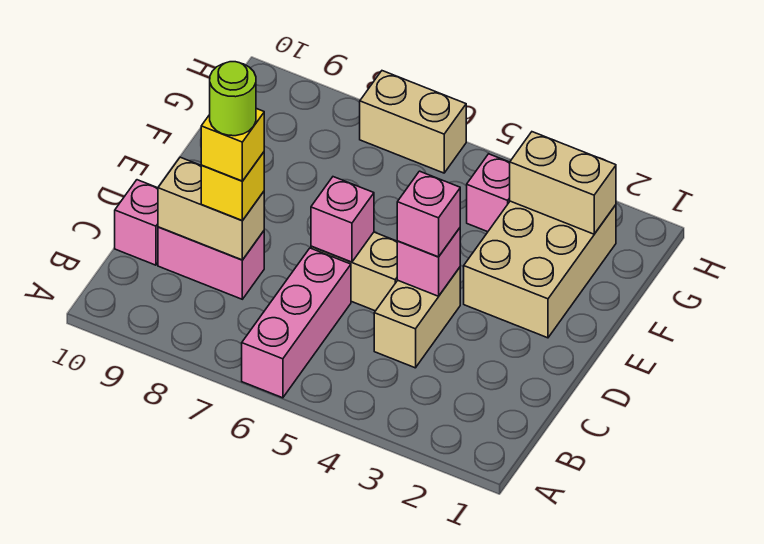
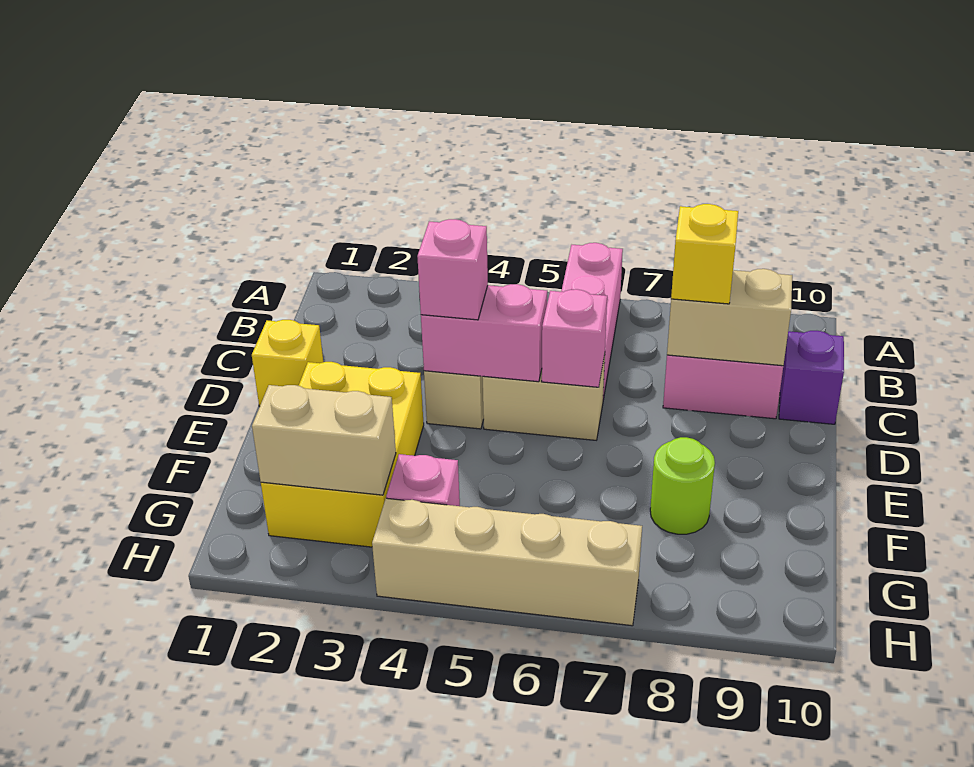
yellow brick C8 level 4 -> yellow brick D1 level 1
lime round brick C8 level 5 -> lime round brick F8 level 1
pink brick C10 level 1 -> purple brick C10 level 1
pink brick D4 level 2 -> pink brick D4:D5 level 2
tan brick E2:G3 level 1 -> yellow brick E2:G3 level 1
tan brick H6:H7 level 1 -> tan brick H4:H7 level 1

